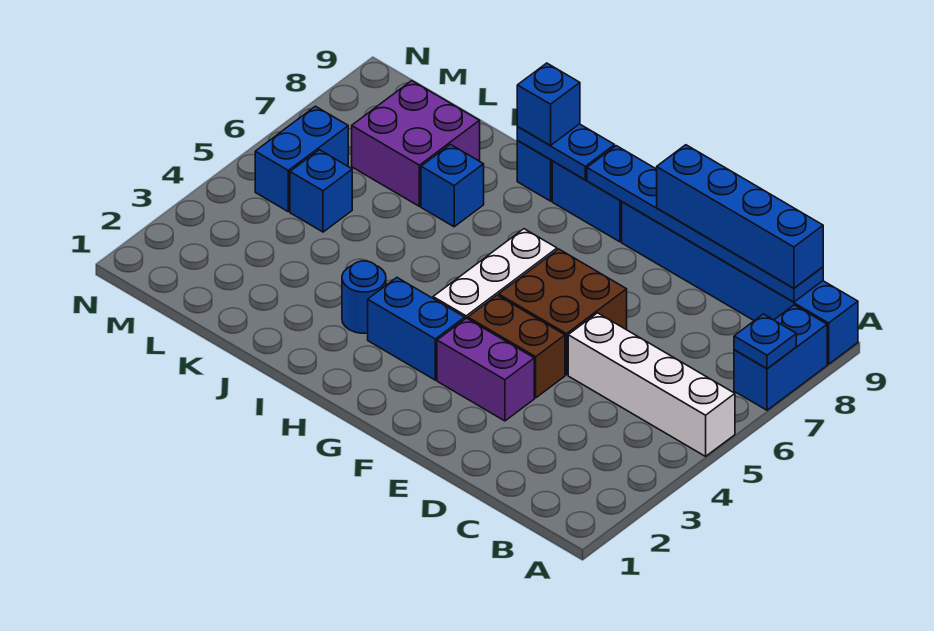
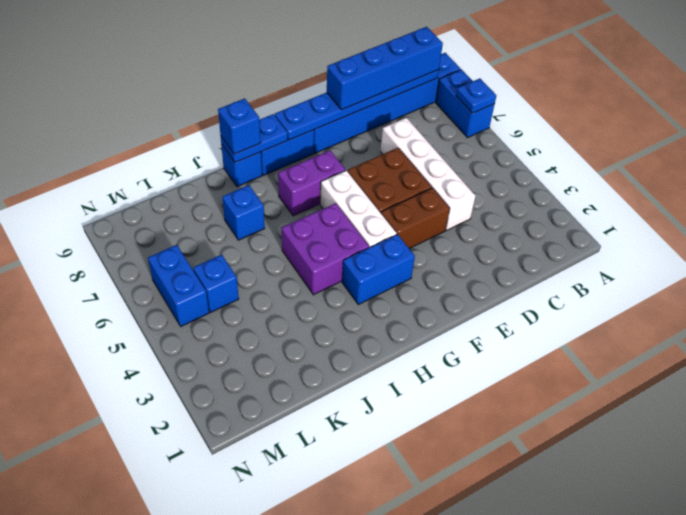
white brick A5:D5 level 1 -> white brick D4:D7 level 1
purple brick E3:F3 level 1 -> purple brick G7:H7 level 1
blue round brick I3 level 1 -> none
purple brick K7:L8 level 1 -> purple brick H4:I5 level 1

